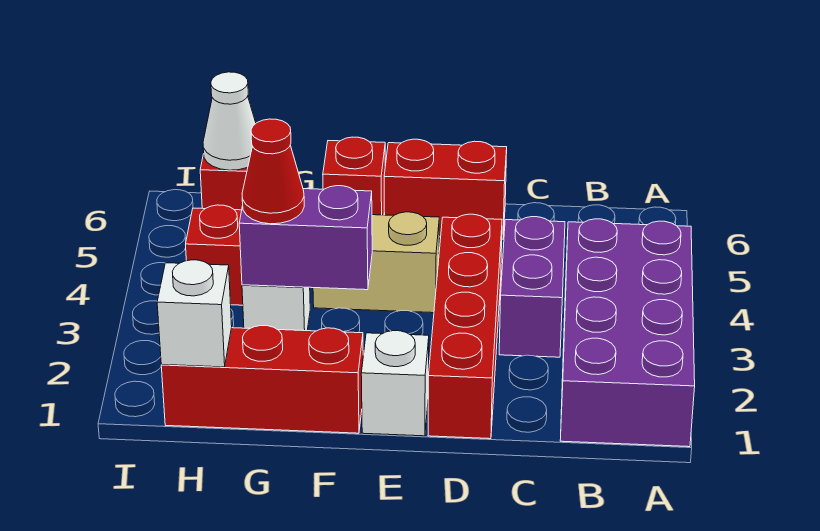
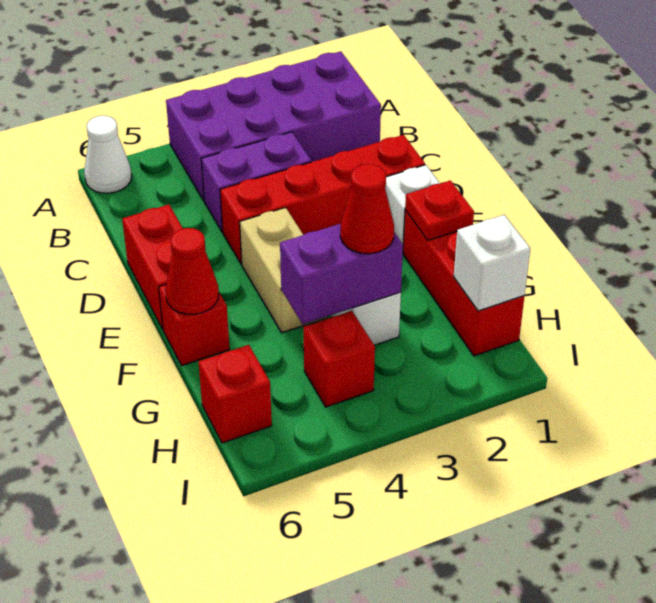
none -> red plate F1 level 2
purple brick F3:G3 level 2 -> purple brick G3:G4 level 2
none -> red cone F6 level 2
white cone H6 level 2 -> white cone A6 level 1

